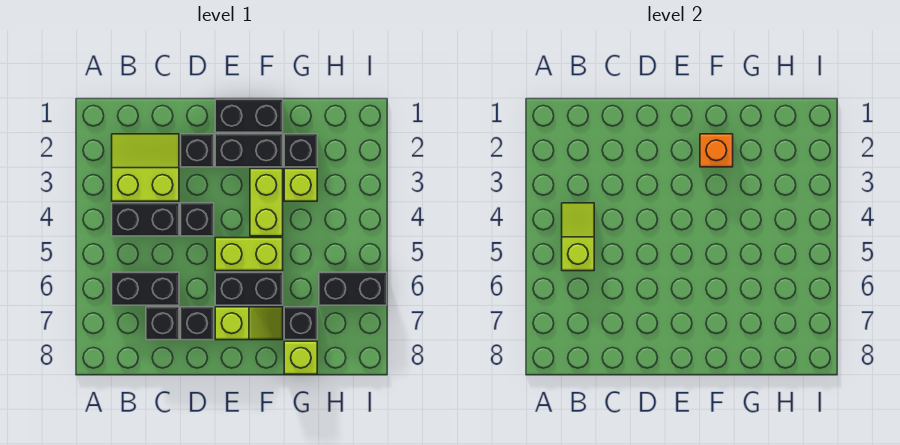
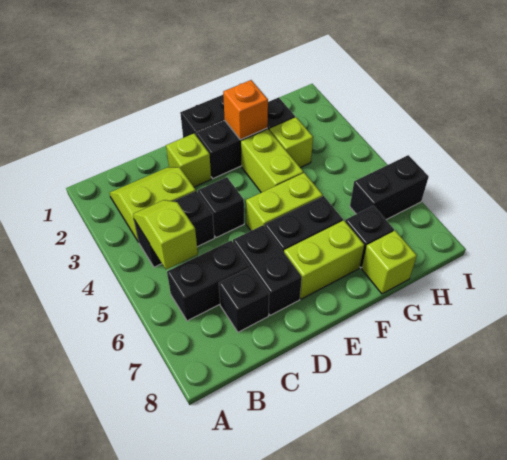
black brick D2 level 1 -> lime brick D2 level 1
black brick D7 level 1 -> black brick D6:D7 level 1
lime slope E7:F7 level 1 top E -> lime brick E7:F7 level 1

